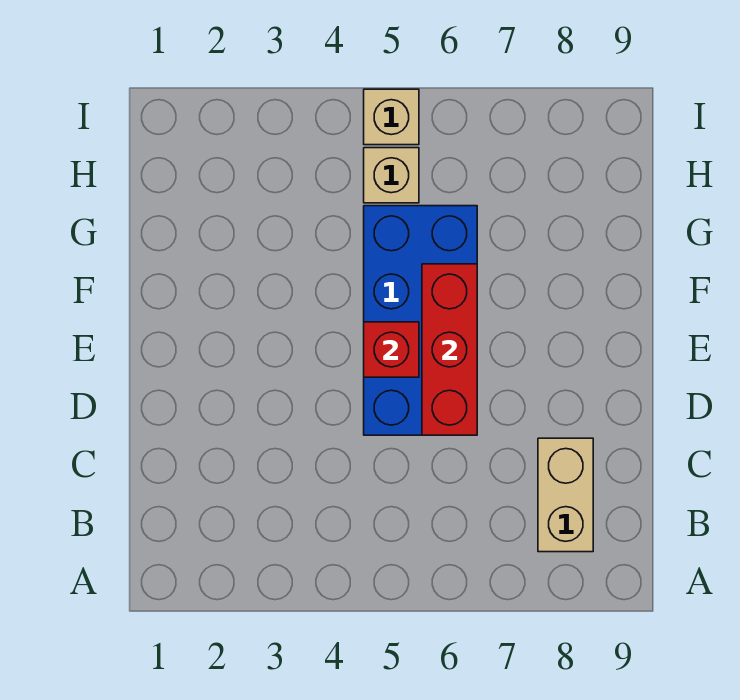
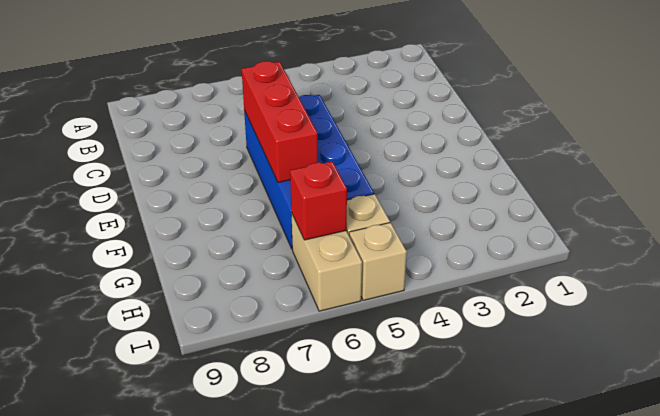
tan brick B8:C8 level 1 -> tan brick H6:I6 level 1
red brick E5 level 2 -> red brick H6 level 2

